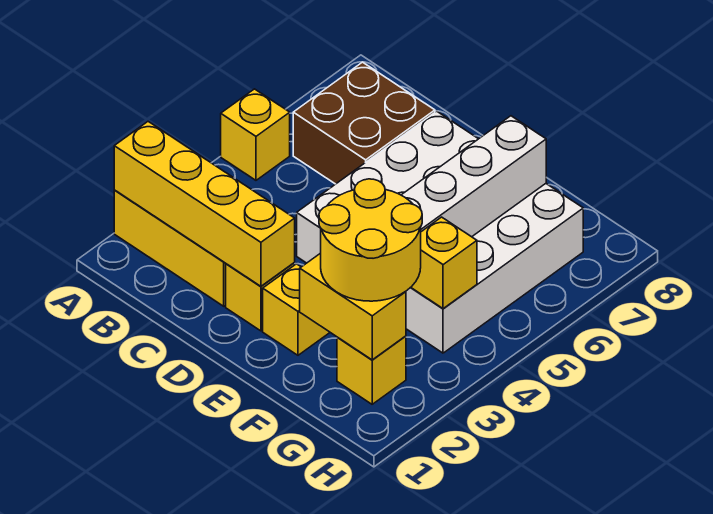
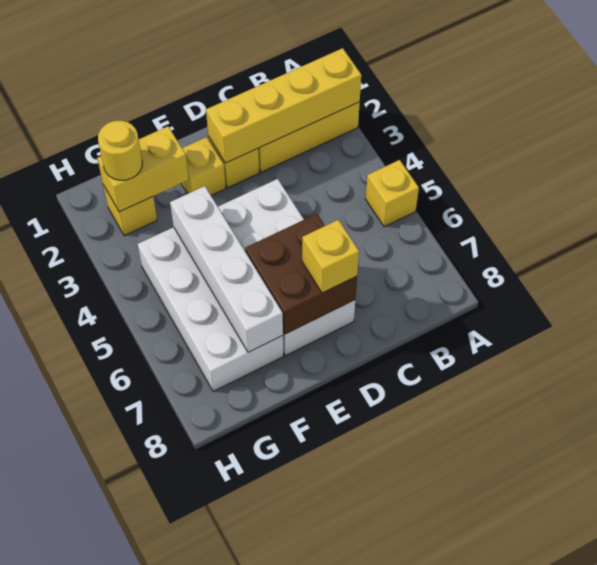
brown brick B6:C7 level 1 -> brown brick D6:E7 level 2
yellow round brick F2:G3 level 3 -> yellow round brick G2 level 3
yellow brick G4 level 2 -> yellow brick D7 level 3

